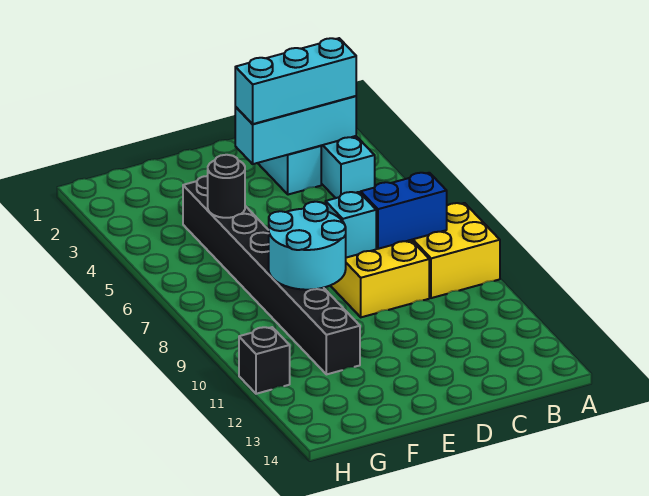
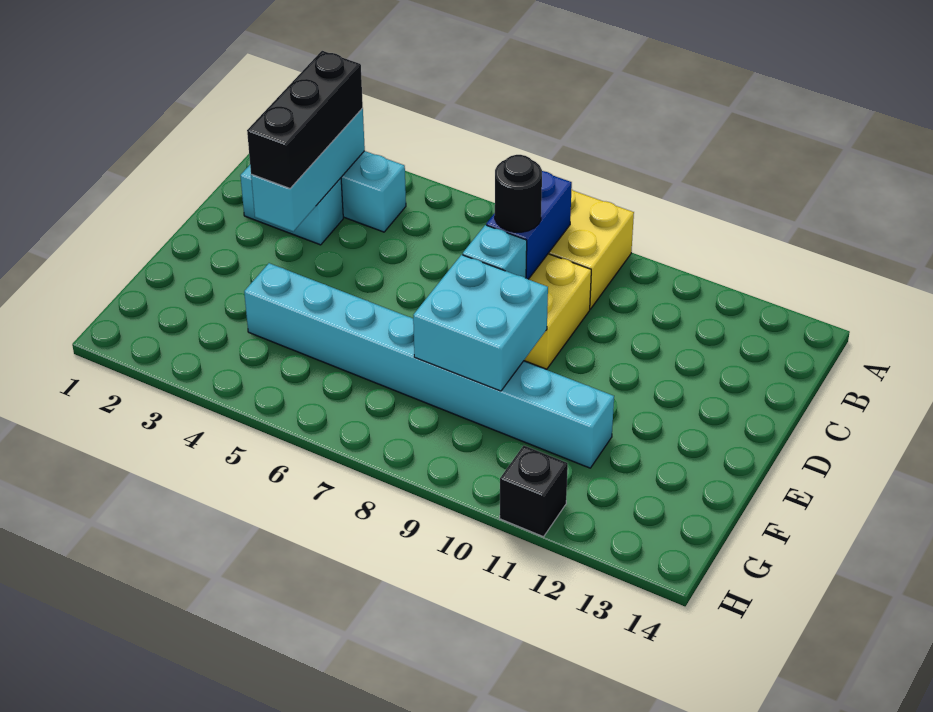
cyan brick B3:D3 level 3 -> black brick B3:D3 level 3
cyan round brick E8:F9 level 2 -> cyan brick E8:F9 level 2
black brick F4:F11 level 1 -> cyan brick F4:F11 level 1
black round brick F5 level 2 -> black round brick C8 level 3

